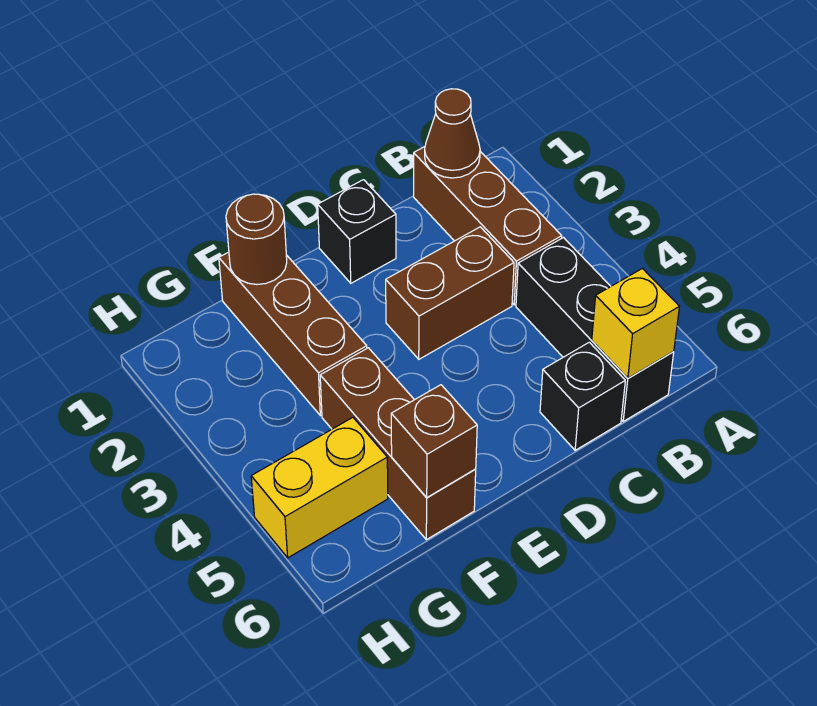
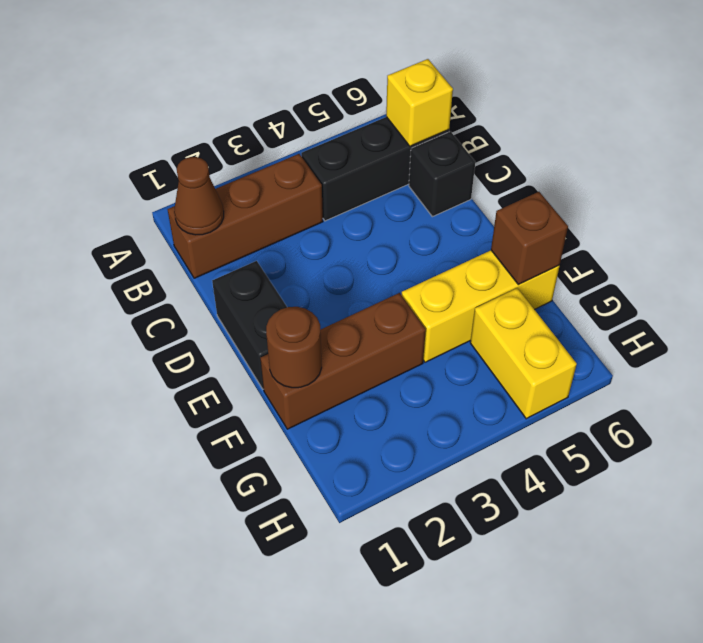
brown brick C3:D3 level 1 -> none
black brick D1 level 1 -> black brick D1:E1 level 1
brown brick F4:F6 level 1 -> yellow brick F4:F6 level 1

